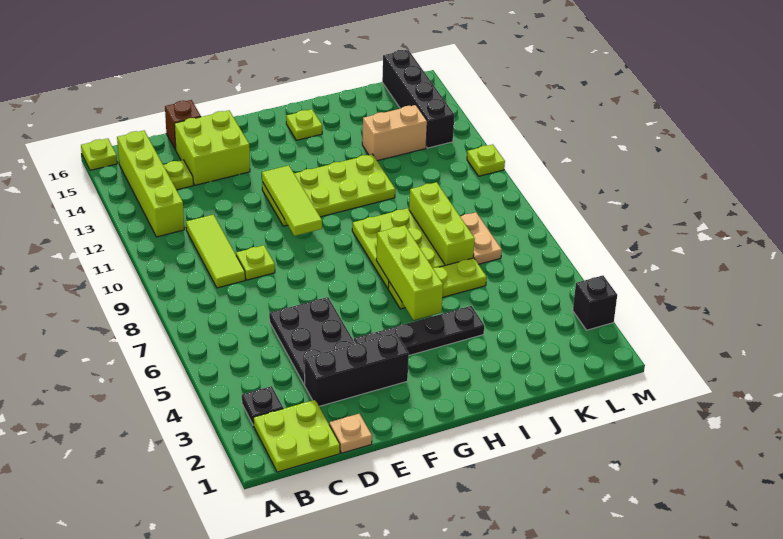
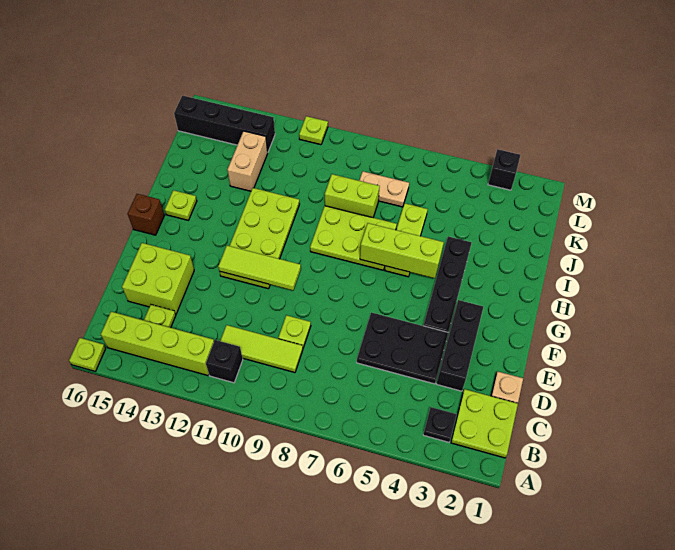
none -> black brick B11 level 1
brown brick D16 level 1 -> brown brick G16 level 1
lime brick J7:J9 level 1 -> lime brick J8:J9 level 1

